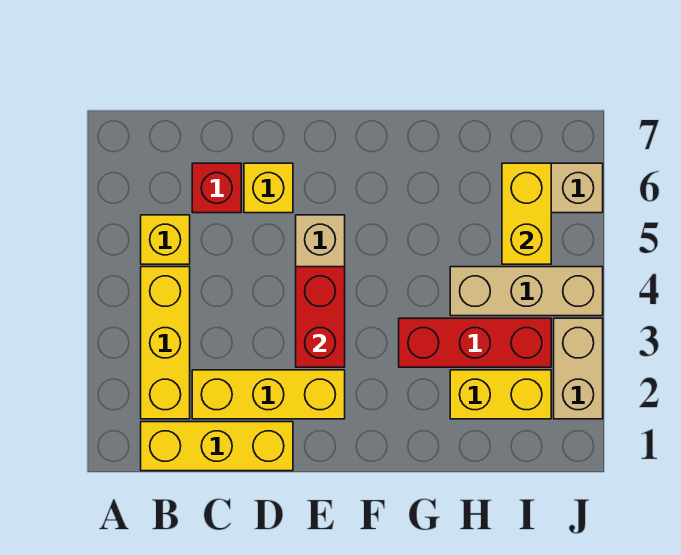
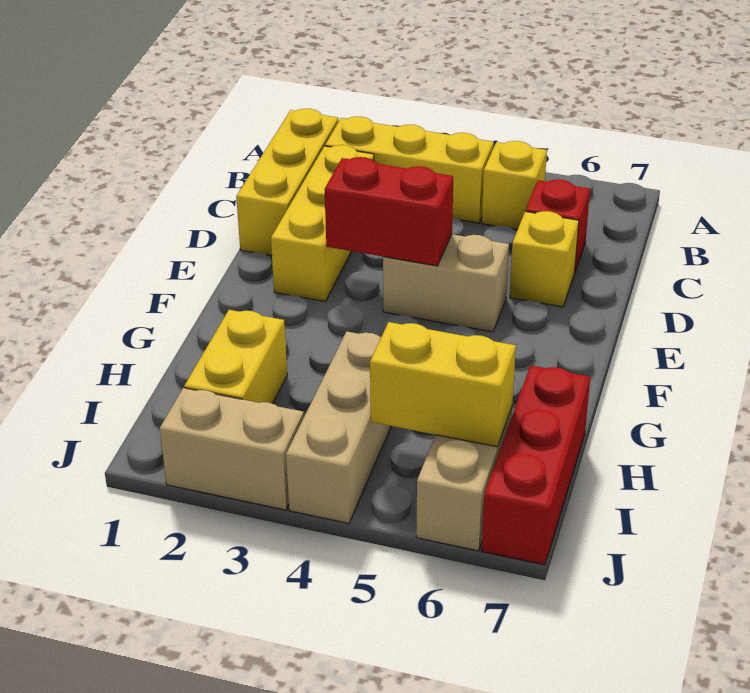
red brick G3:I3 level 1 -> red brick H7:J7 level 1

